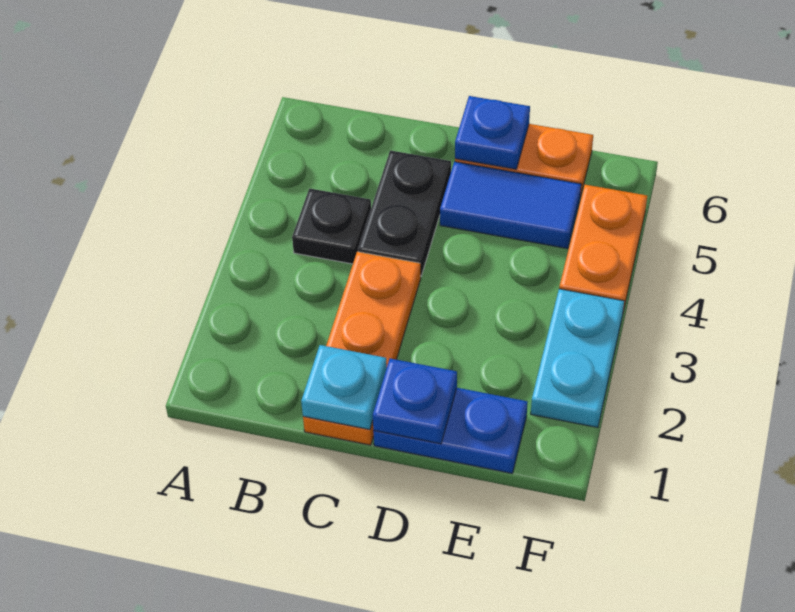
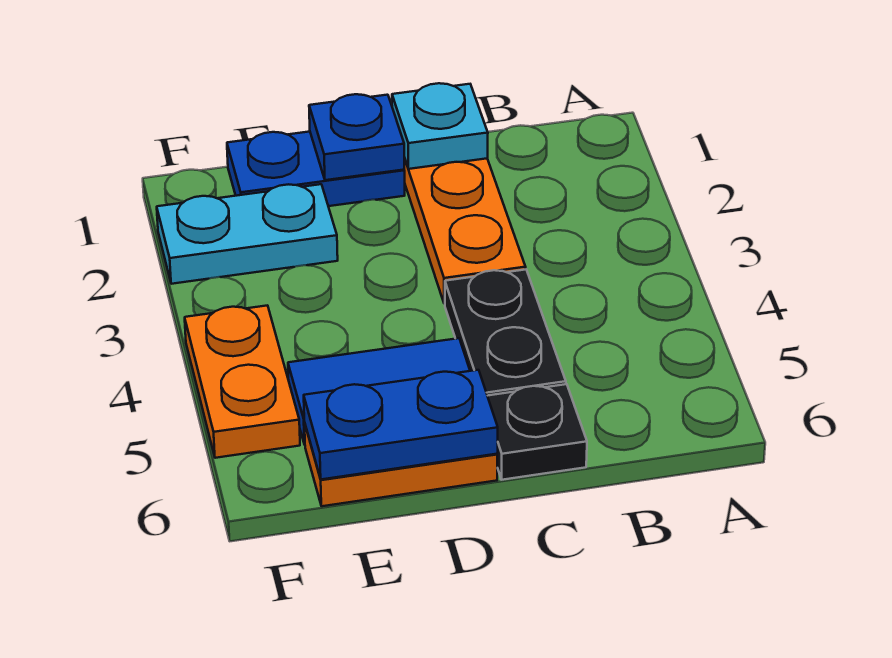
black plate B4 level 1 -> black plate C6 level 1
blue plate D6 level 2 -> blue plate D6:E6 level 2
cyan plate F2:F3 level 1 -> cyan plate E2:F2 level 1

